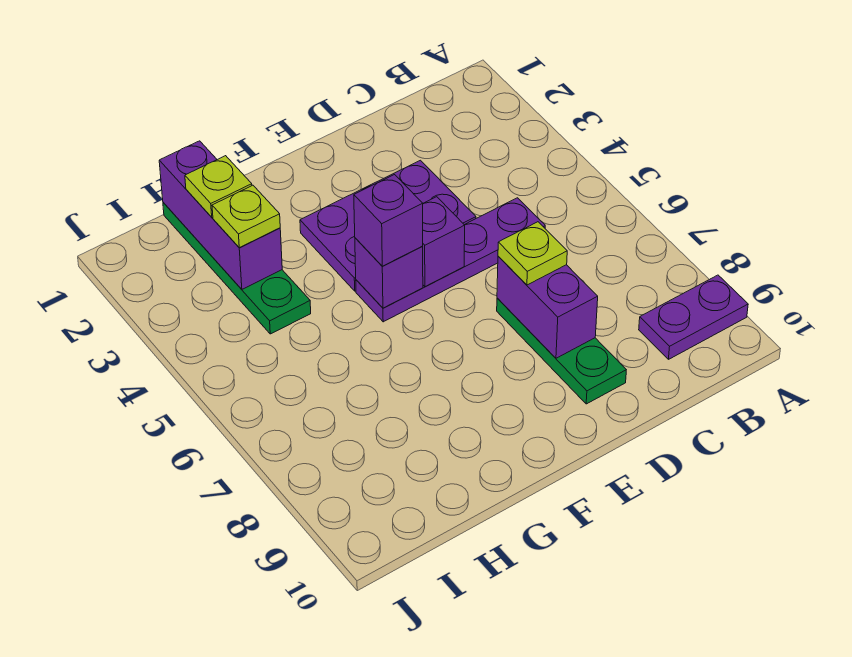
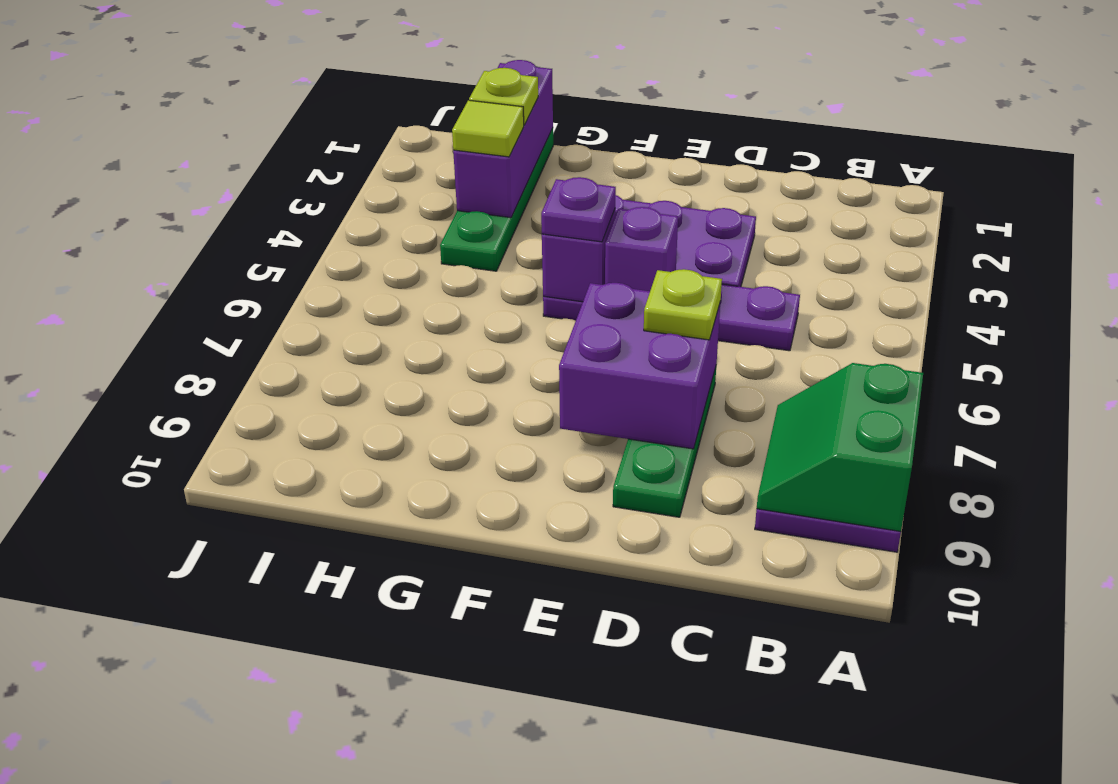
none -> green slope A8:B9 level 2 top A
purple brick D7:D8 level 2 -> purple brick D7:E8 level 2
purple brick F5 level 3 -> purple plate F5 level 3
lime plate H3 level 3 -> lime tile H3 level 3

